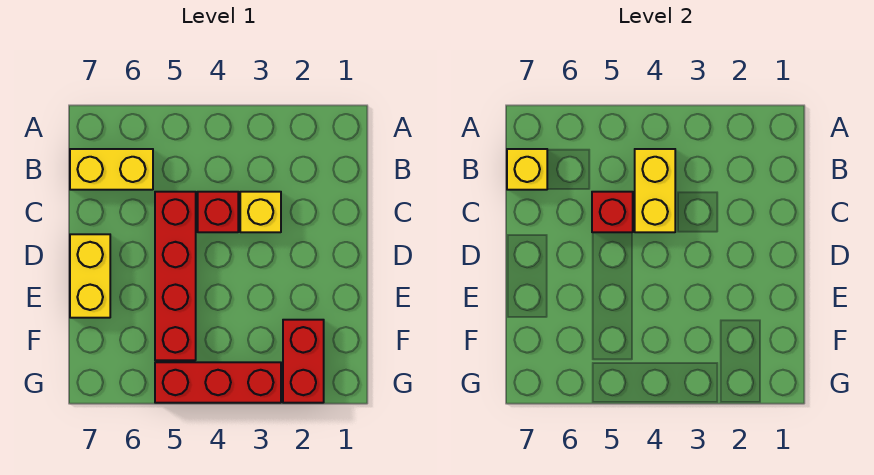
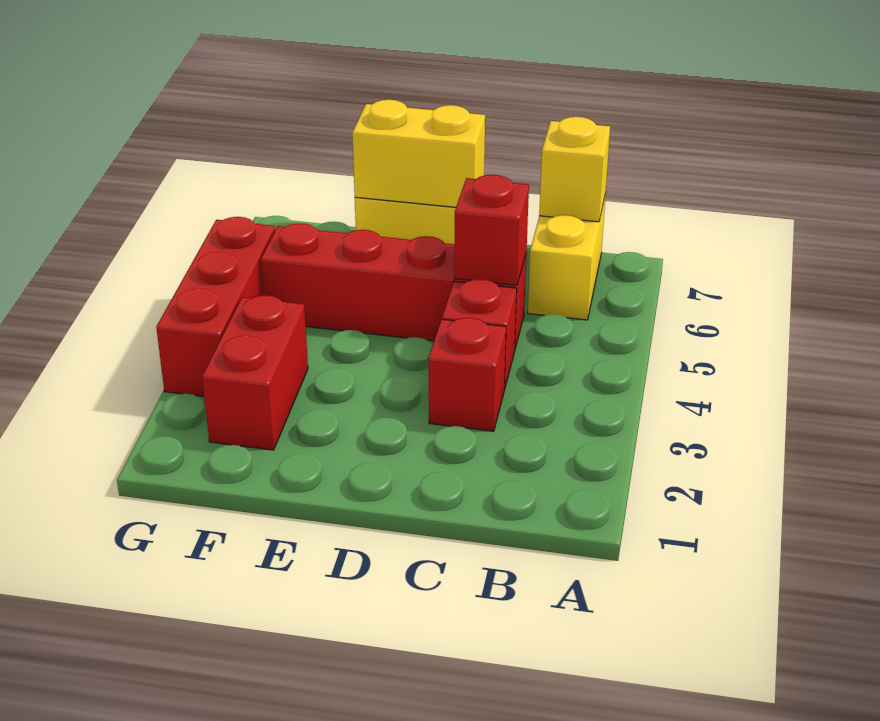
yellow brick B4:C4 level 2 -> yellow brick D7:E7 level 2
yellow brick C3 level 1 -> red brick C3 level 1
red brick F2:G2 level 1 -> red brick F2:F3 level 1

